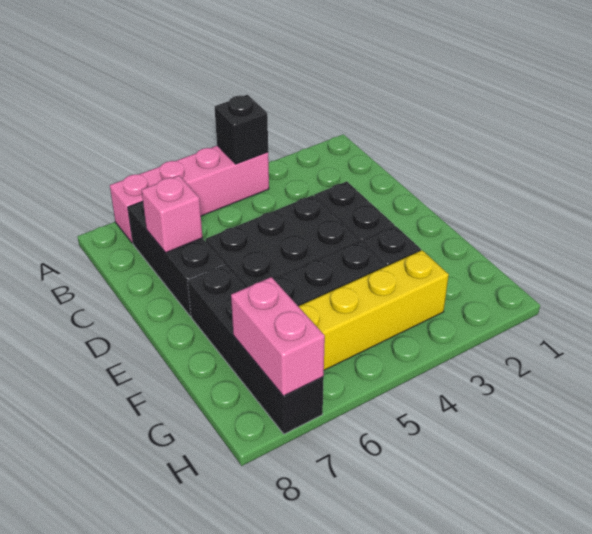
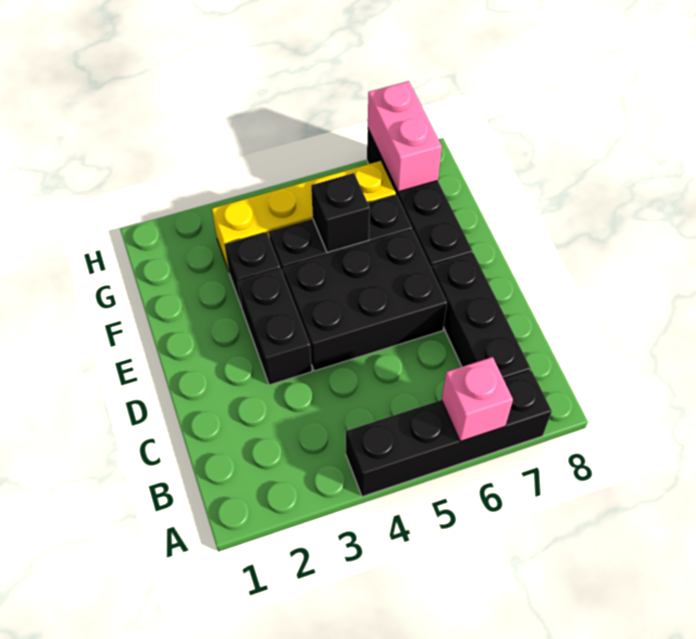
pink brick A4:A7 level 1 -> black brick A4:A7 level 1
black brick A4 level 2 -> black brick F5 level 2
pink brick C7 level 2 -> pink brick A6 level 2

